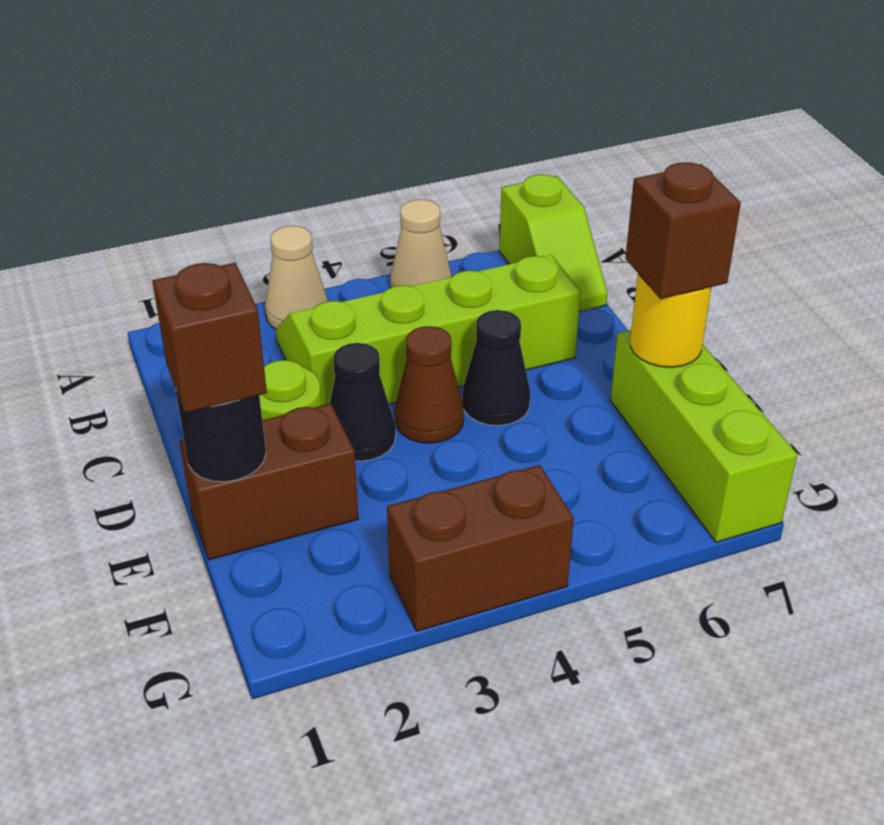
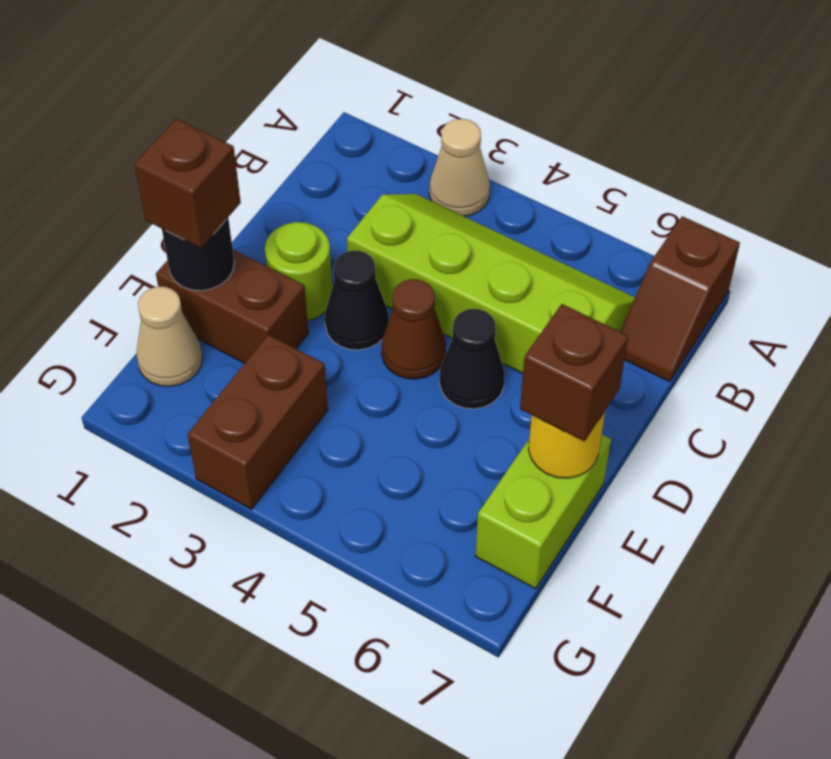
tan cone A5 level 1 -> tan cone F1 level 1
lime slope A7:B7 level 1 top A -> brown slope A7:B7 level 1 top A
lime brick E7:G7 level 1 -> lime brick E7:F7 level 1
brown brick G3:G4 level 1 -> brown brick F3:G3 level 1

